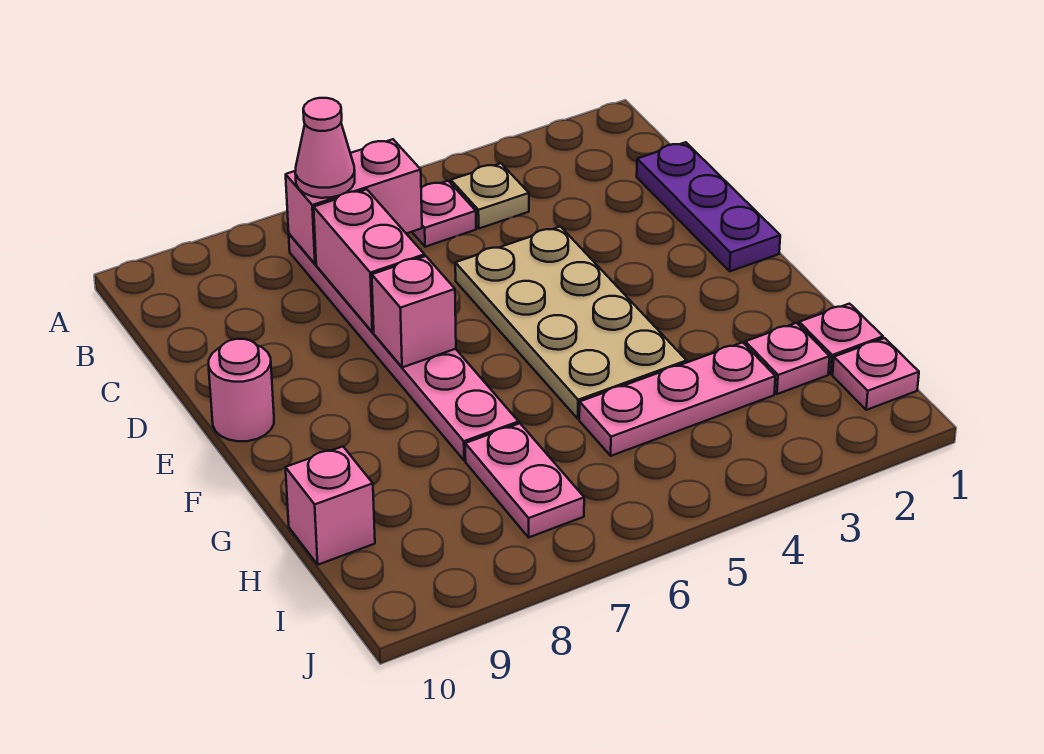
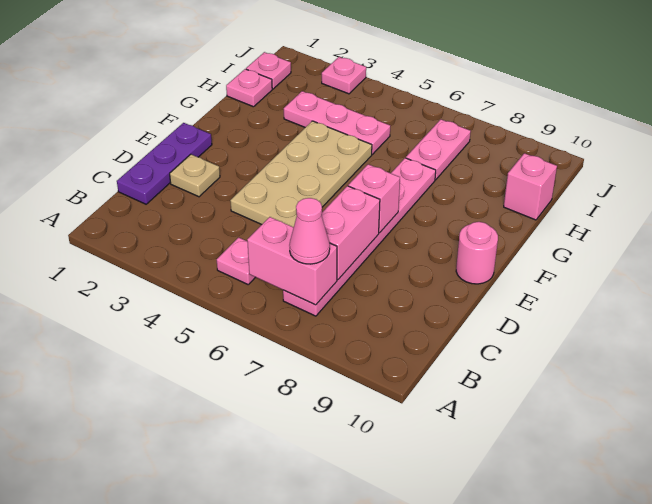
tan plate B4 level 1 -> tan plate D2 level 1
pink plate H2 level 1 -> pink plate J3 level 1

